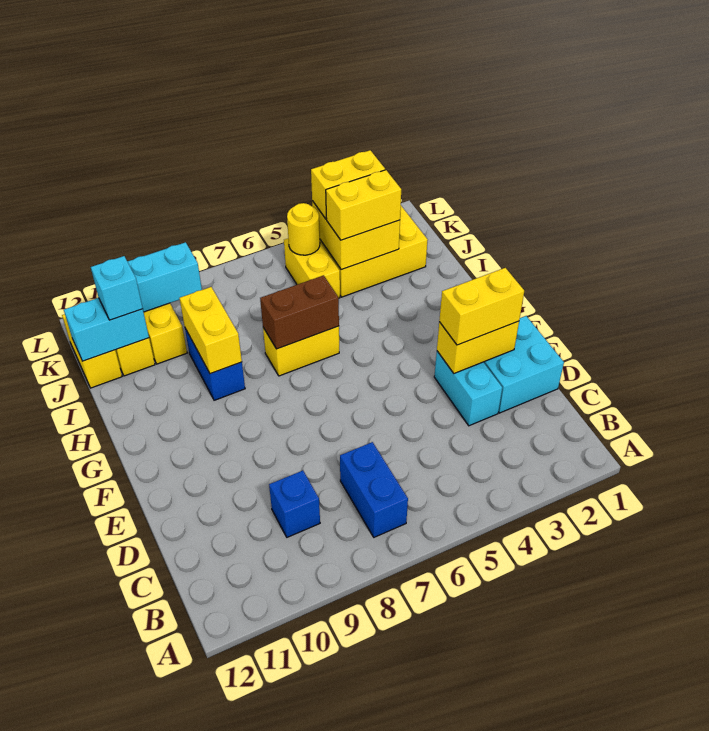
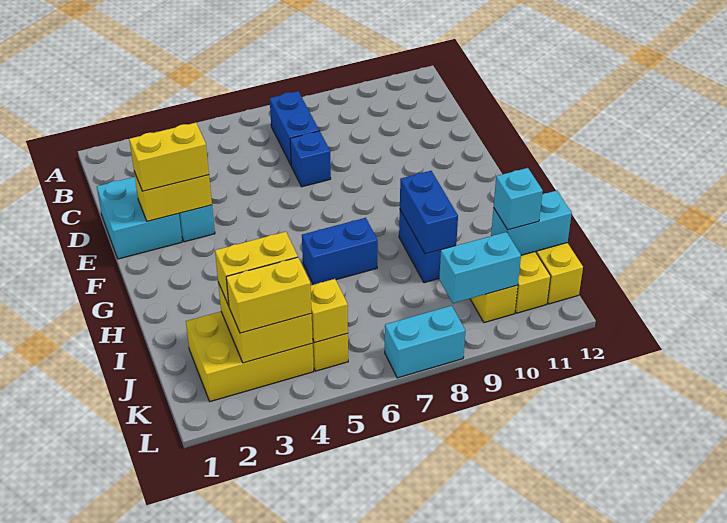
blue brick C9 level 1 -> blue brick D7 level 1
yellow brick H6:H7 level 1 -> blue brick H6:H7 level 1
brown brick H6:H7 level 2 -> none
yellow brick H9:I9 level 2 -> blue brick H9:I9 level 2
yellow round brick K5 level 2 -> yellow brick K5 level 2
none -> cyan brick L7:L8 level 1

